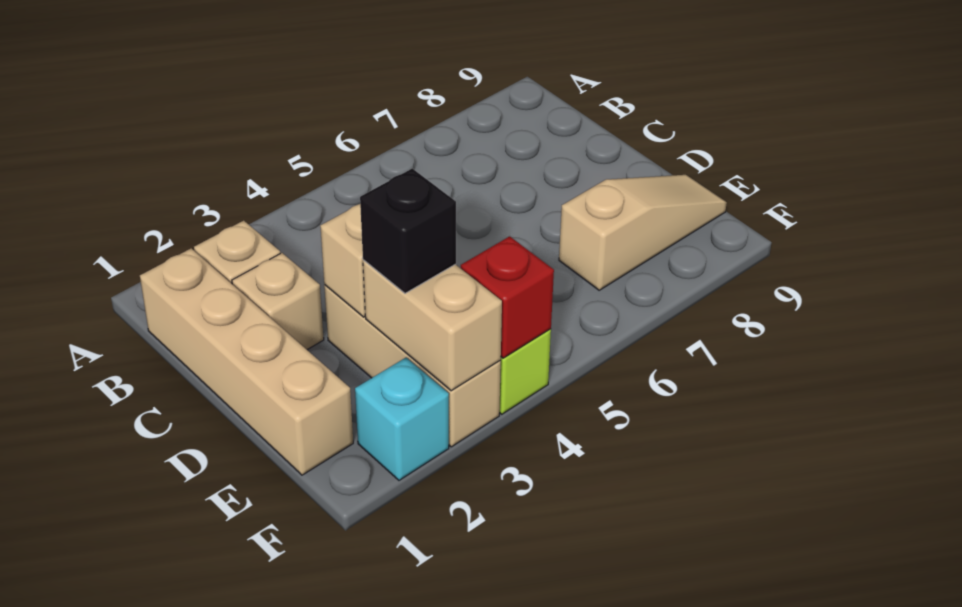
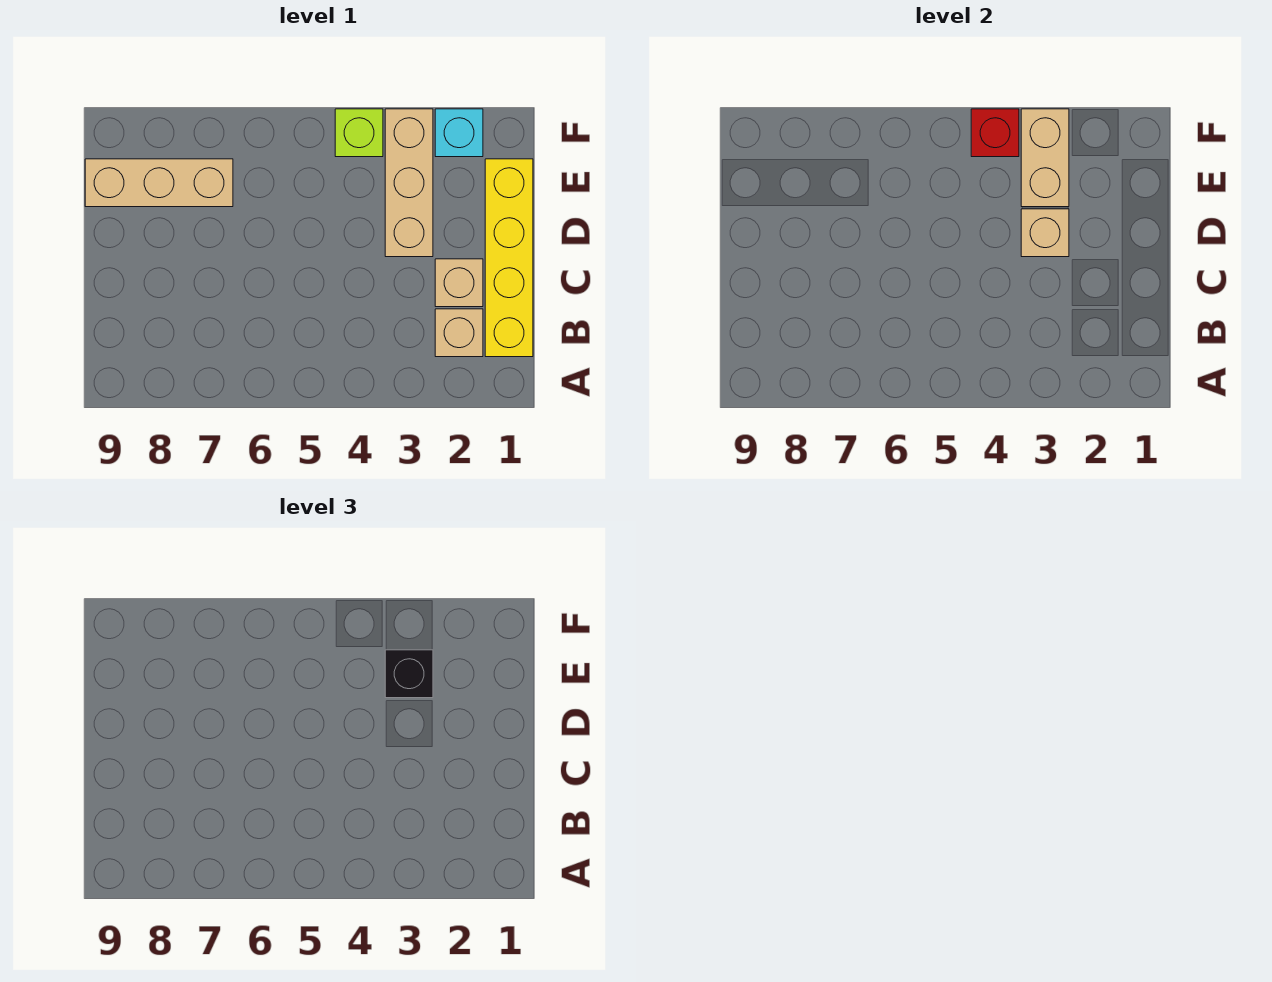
tan brick B1:E1 level 1 -> yellow brick B1:E1 level 1
tan slope E7:E9 level 1 top 7 -> tan brick E7:E9 level 1

